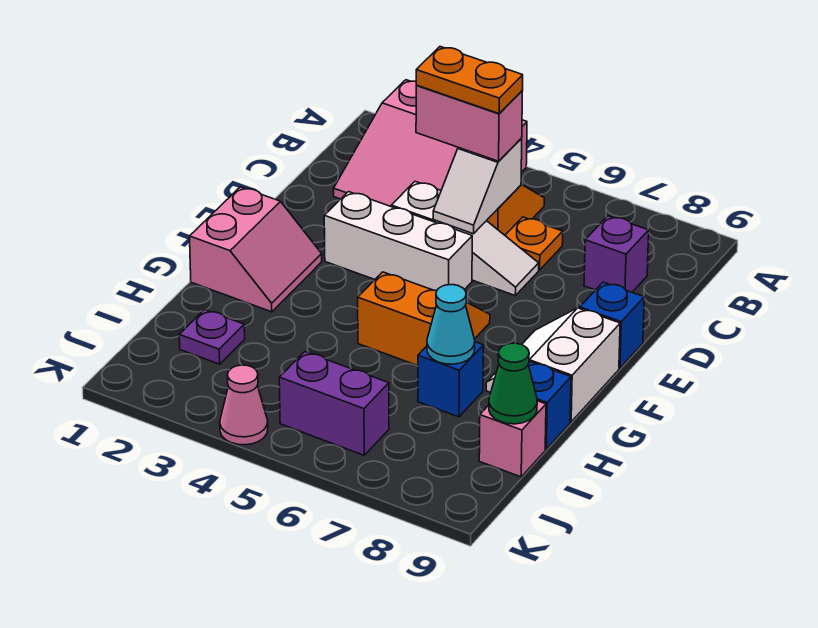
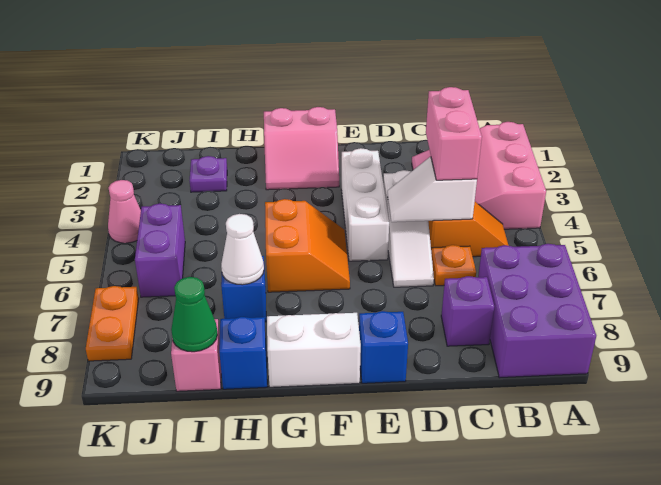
none -> purple brick A7:B9 level 1
orange plate C4:C5 level 4 -> orange plate K7:K8 level 1
cyan cone H7 level 2 -> white cone H7 level 2

